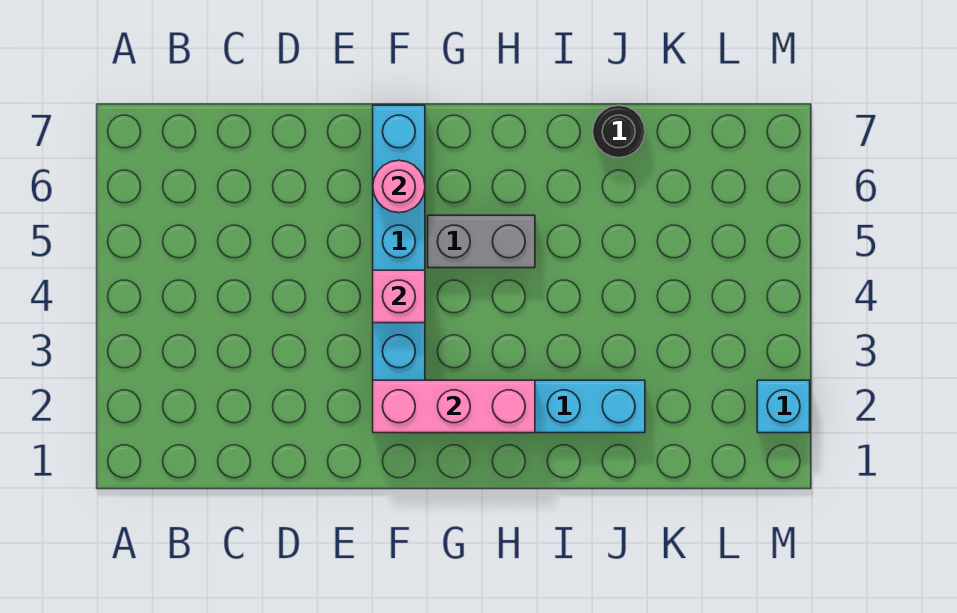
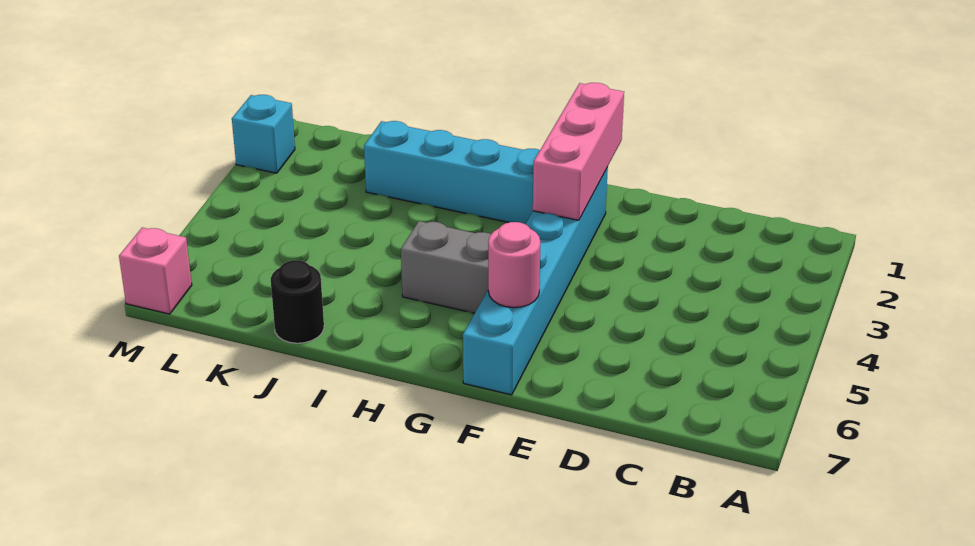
pink brick F2:H2 level 2 -> pink brick F1:F3 level 2
pink brick F4 level 2 -> pink brick M7 level 1

